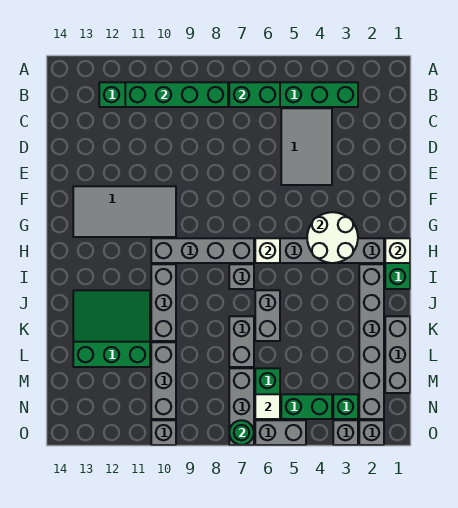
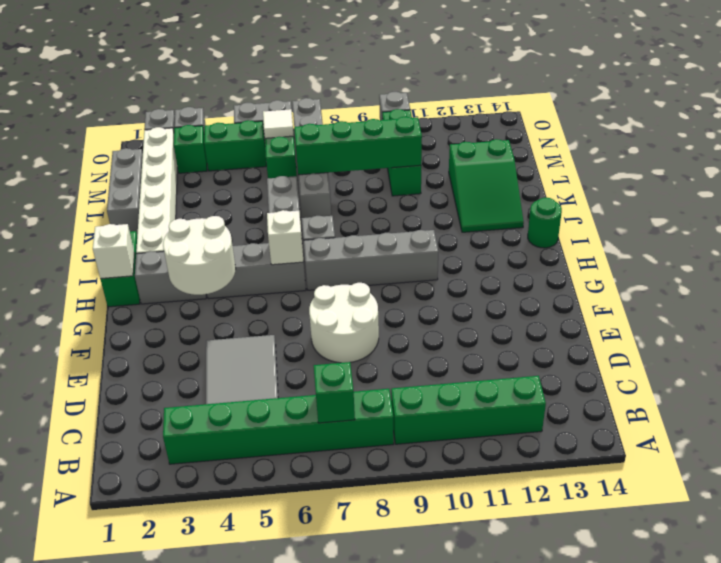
green brick B6:B7 level 2 -> green brick B7 level 2
green brick B8:B11 level 2 -> green brick L7:L10 level 2
none -> white round brick E7:F8 level 1
grey tile F10:G13 level 1 -> none
grey brick I2:N2 level 1 -> white brick I2:N2 level 1
grey brick I10:K10 level 1 -> none
green slope J11:L13 level 1 top L -> green slope J12:L13 level 1 top L
grey brick L10:N10 level 1 -> green brick L10:N10 level 1
green round brick O7 level 2 -> green round brick I14 level 1

